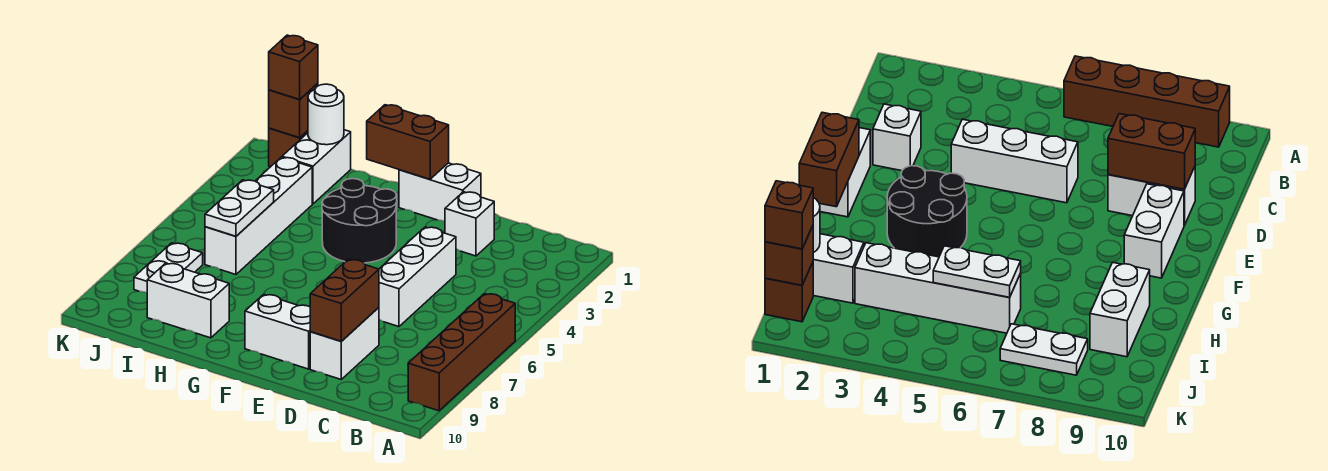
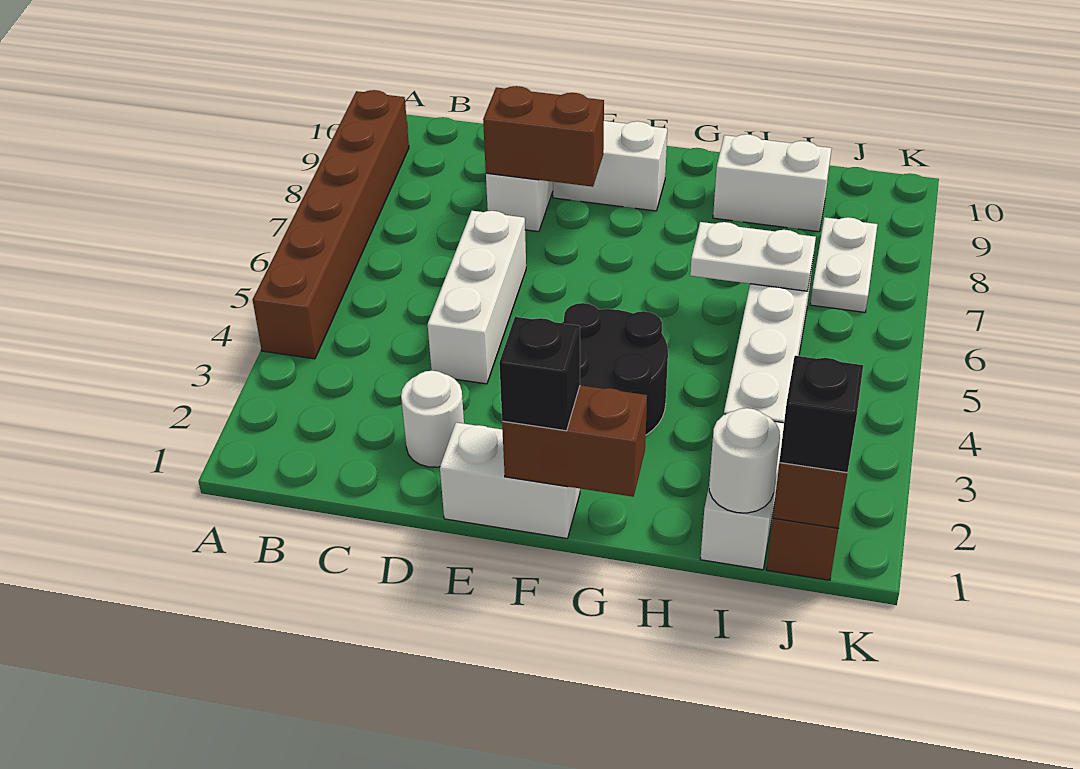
brown brick A6:A9 level 1 -> brown brick A4:A9 level 1
white brick D2 level 1 -> white round brick D2 level 1
brown brick D8:D9 level 2 -> brown brick D8:E8 level 2
none -> black brick F1 level 3
white plate I5:I6 level 2 -> white plate H6:I6 level 2
brown brick J1 level 3 -> black brick J1 level 3

